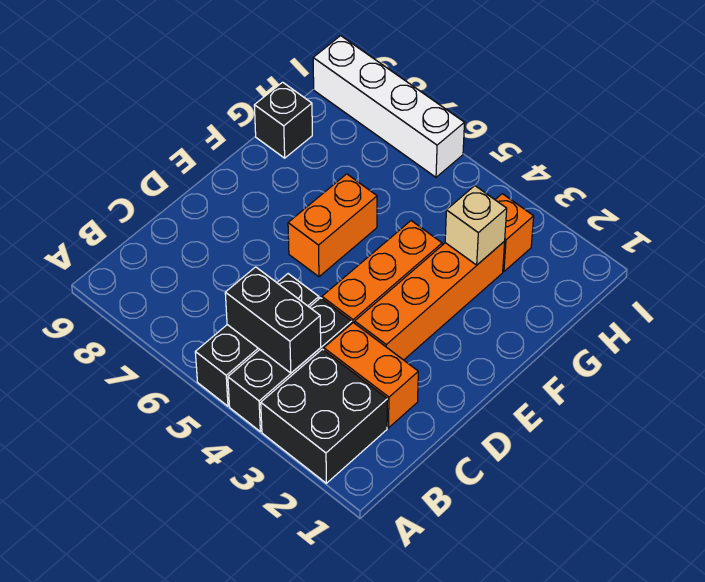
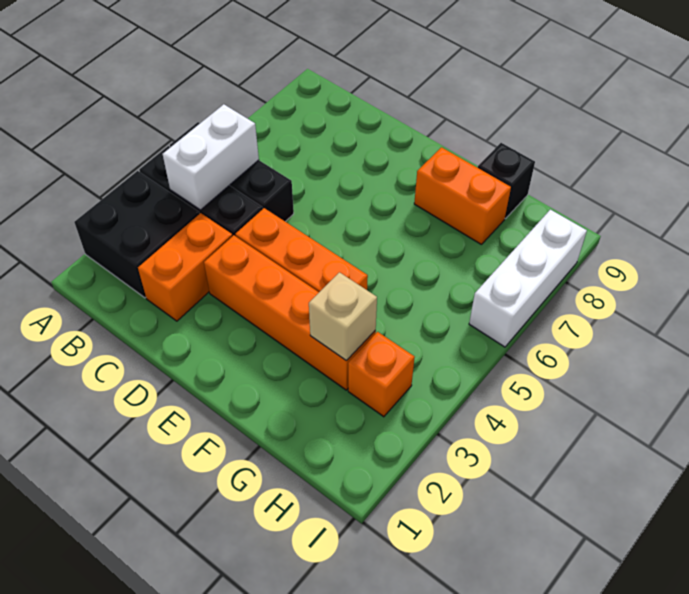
black brick B4:B5 level 2 -> white brick B4:B5 level 2
orange brick E6:F6 level 1 -> orange brick F8:G8 level 1
white brick I6:I9 level 1 -> white brick I6:I8 level 1

